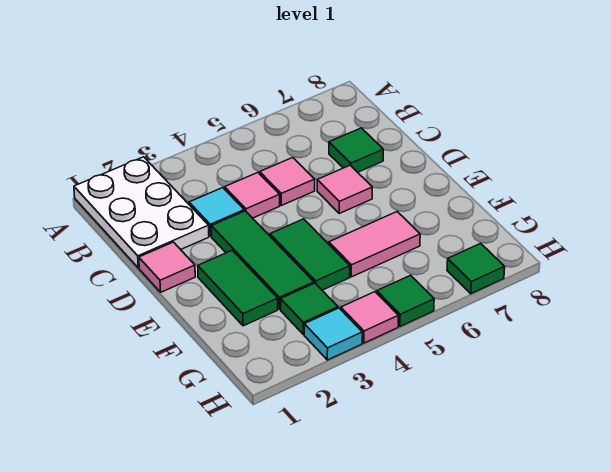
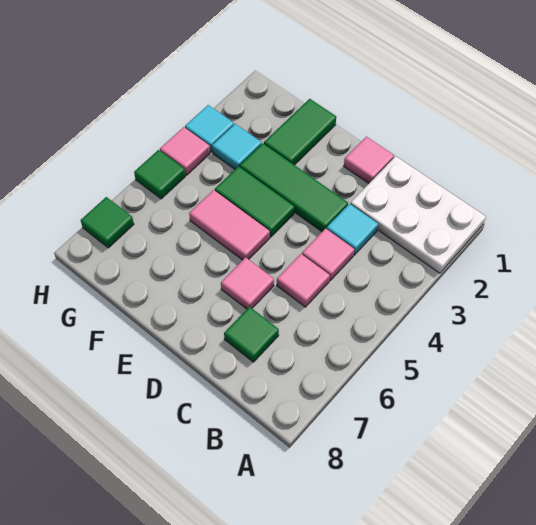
green tile E2:F2 level 1 -> green tile F1:F2 level 1
pink tile F5:F6 level 1 -> pink tile E5:F5 level 1
green tile G3 level 1 -> cyan tile G3 level 1

